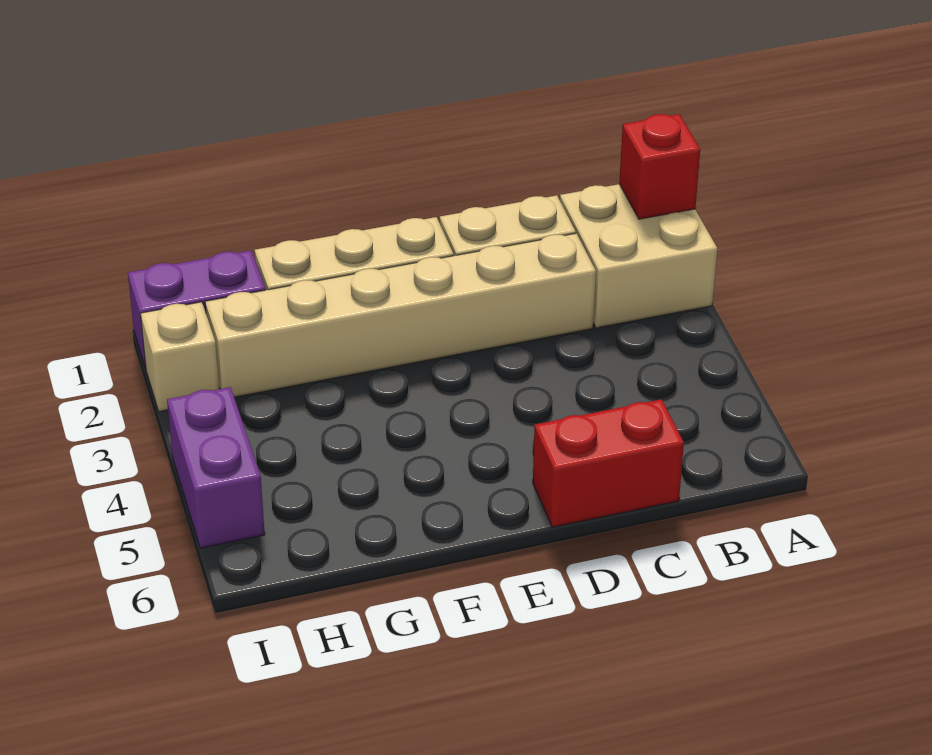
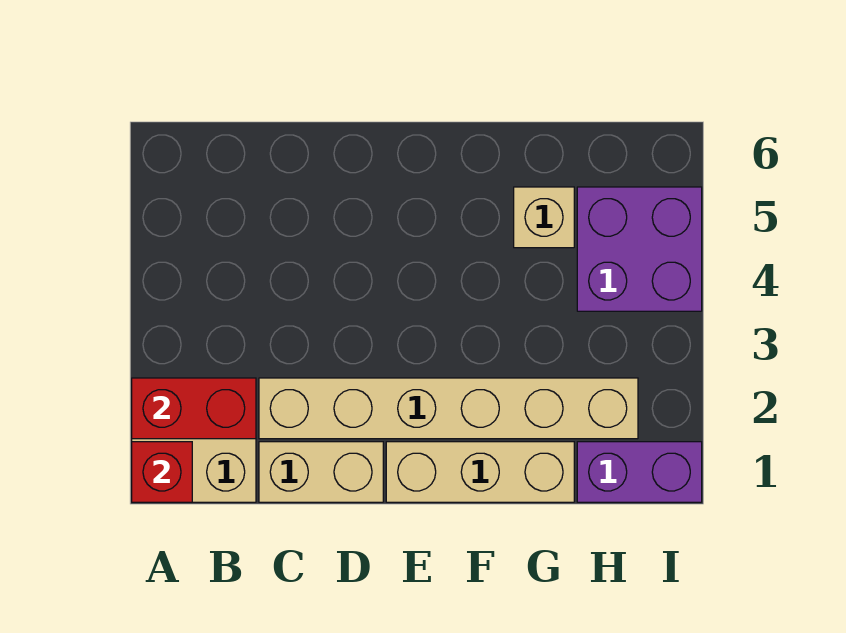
red brick C6:D6 level 1 -> red brick A2:B2 level 2
tan brick I2 level 1 -> tan brick G5 level 1
purple brick I4:I5 level 1 -> purple brick H4:I5 level 1

